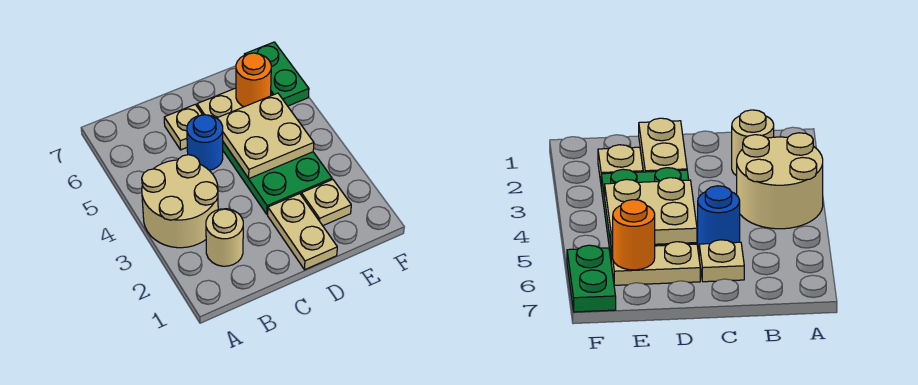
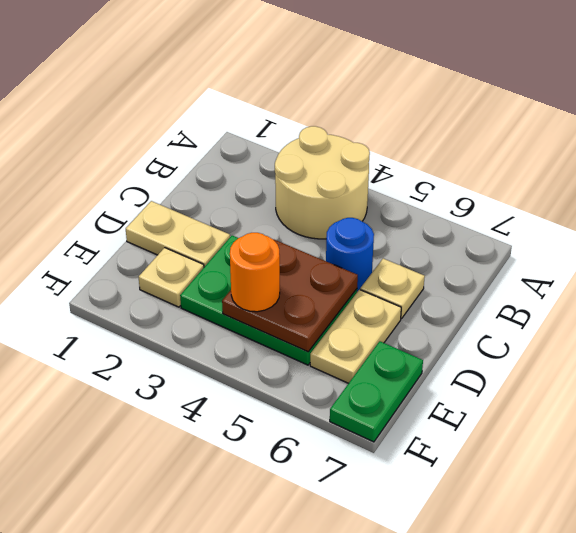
tan round brick B2 level 1 -> none
tan plate D4:E5 level 2 -> brown plate D4:E5 level 2
orange round brick E6 level 2 -> orange round brick E4 level 3
green plate F6:F7 level 1 -> green plate E7:F7 level 1

